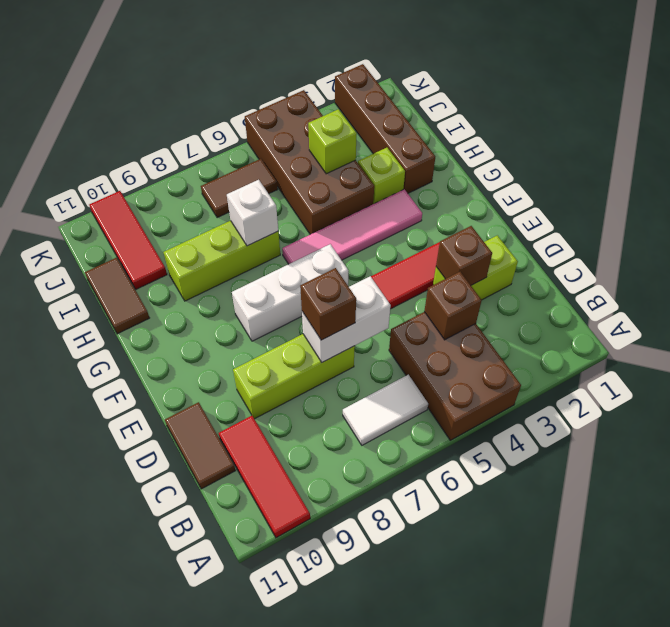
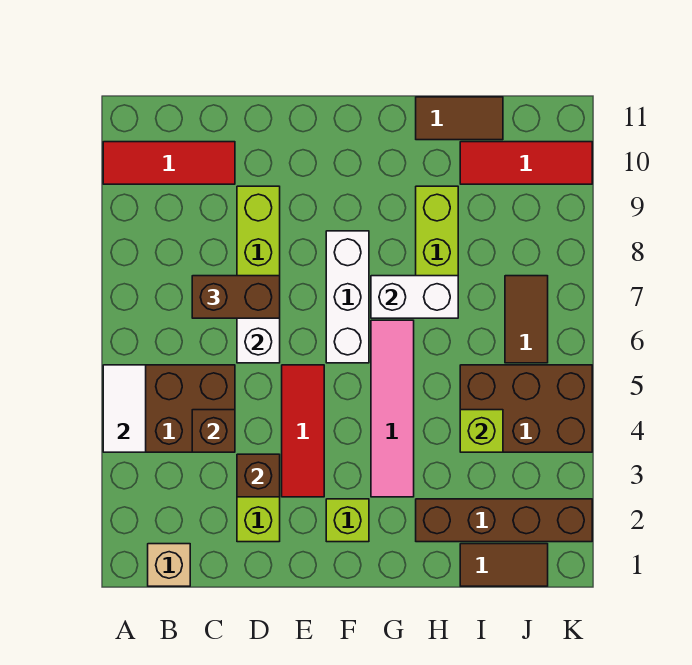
none -> tan brick B1 level 1
white tile B6:B7 level 1 -> white tile A4:A5 level 2
brown tile C11:D11 level 1 -> brown tile I1:J1 level 1
brown brick D7 level 3 -> brown brick C7:D7 level 3
lime brick H3 level 1 -> lime brick F2 level 1
brown brick H4:K5 level 1 -> brown brick I4:K5 level 1
white brick H7 level 2 -> white brick G7:H7 level 2

